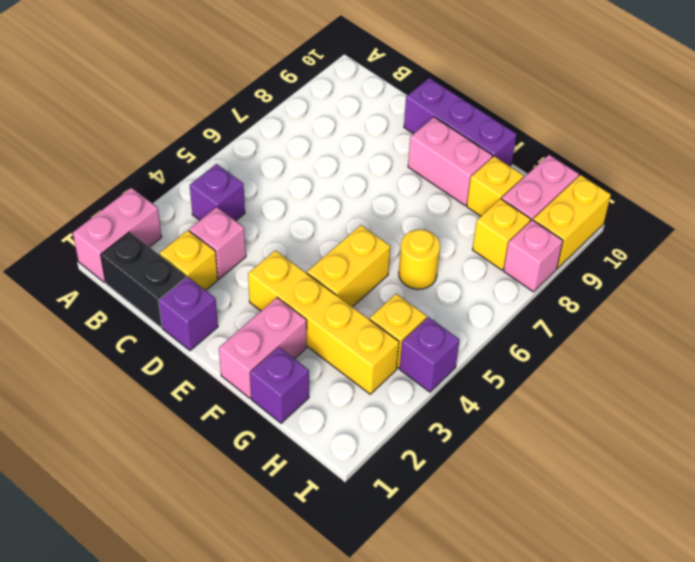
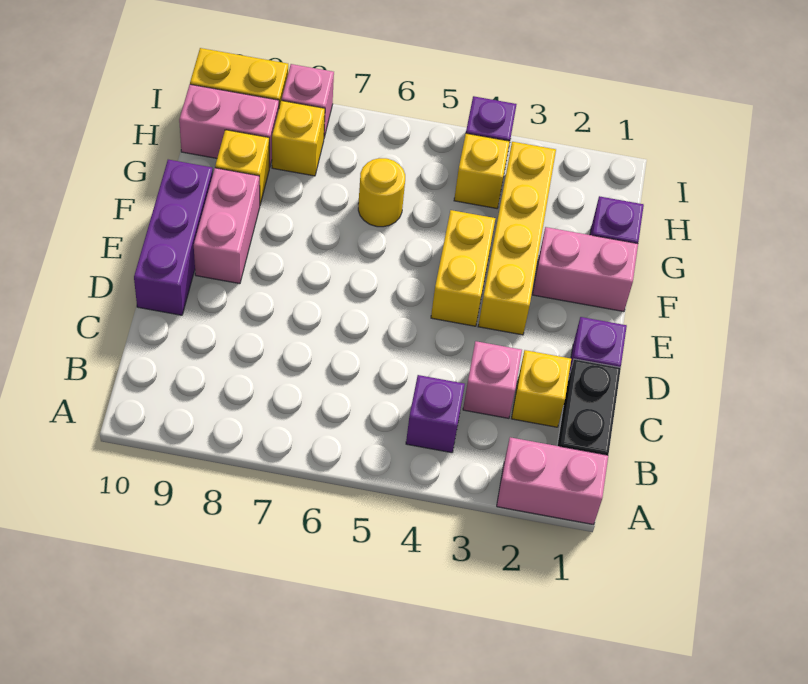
yellow brick F4:F5 level 1 -> yellow brick E4:F4 level 1

